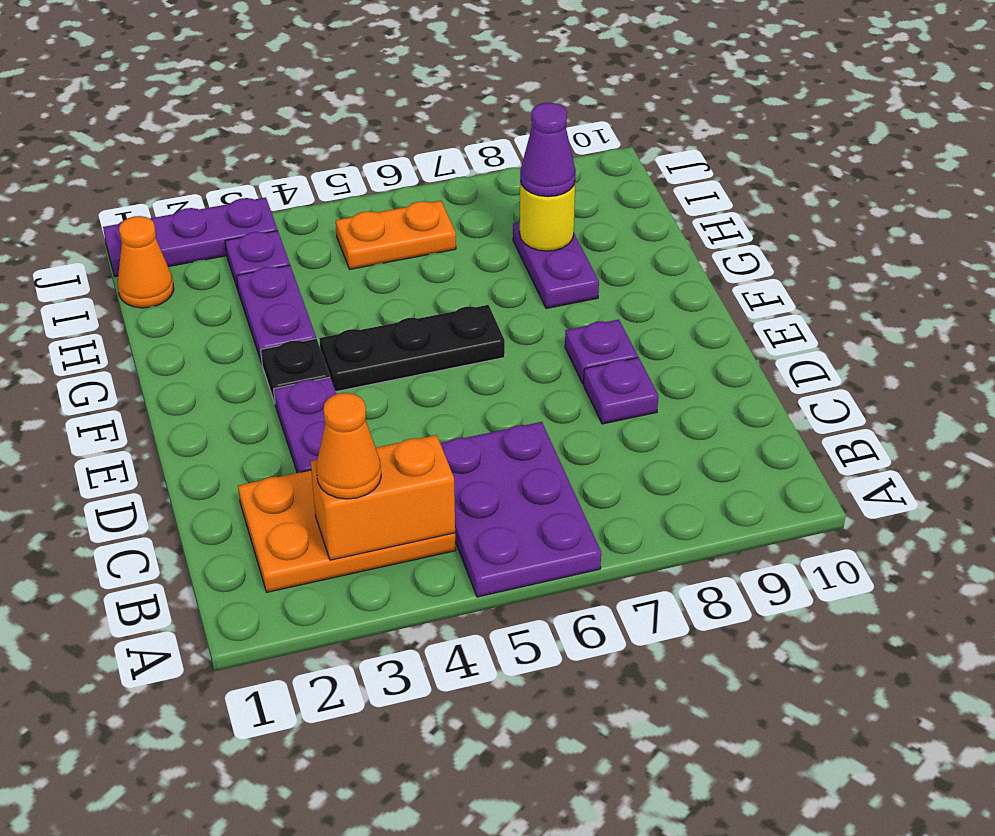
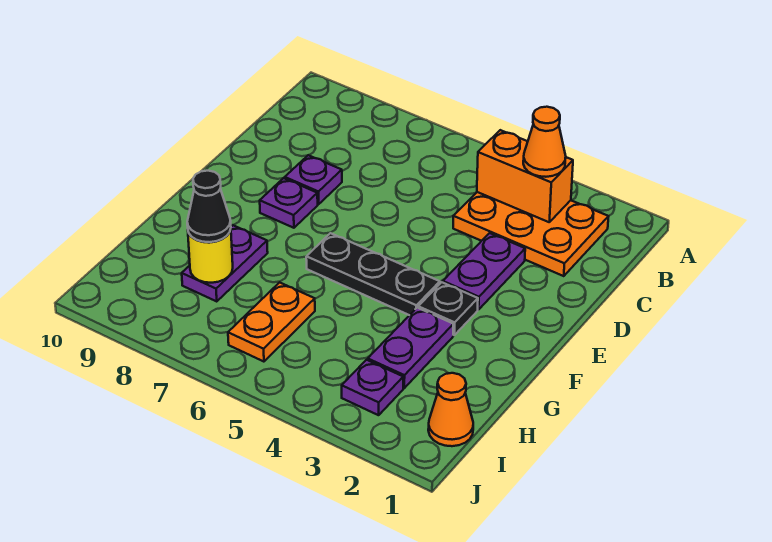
purple plate A5:C6 level 1 -> none
purple cone H8 level 3 -> black cone H8 level 3
orange plate I5:I6 level 1 -> orange plate H6:I6 level 1
purple plate J1:J3 level 1 -> none

